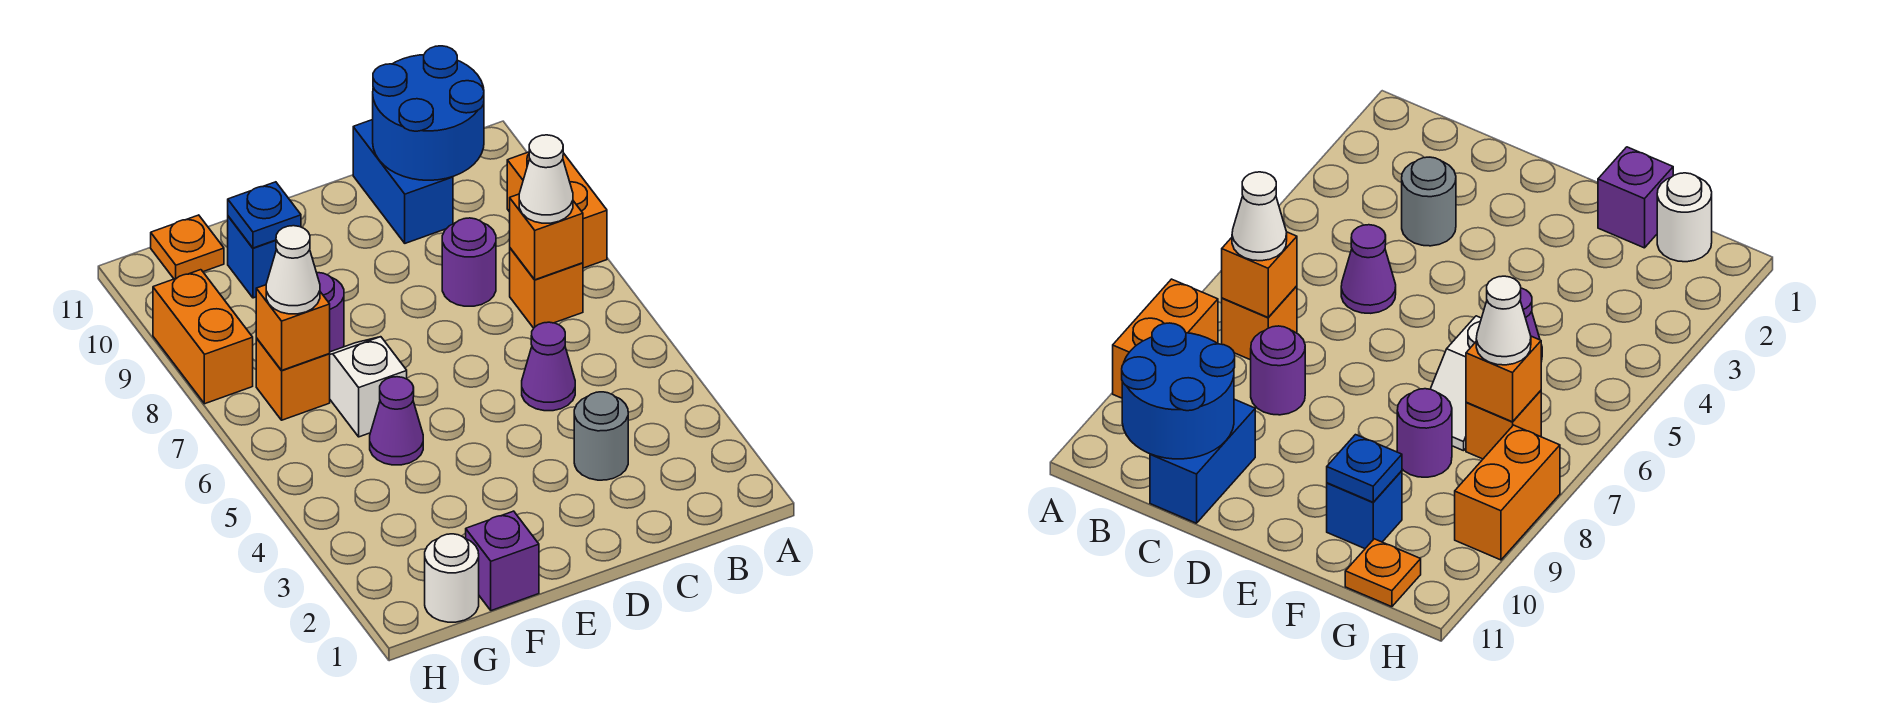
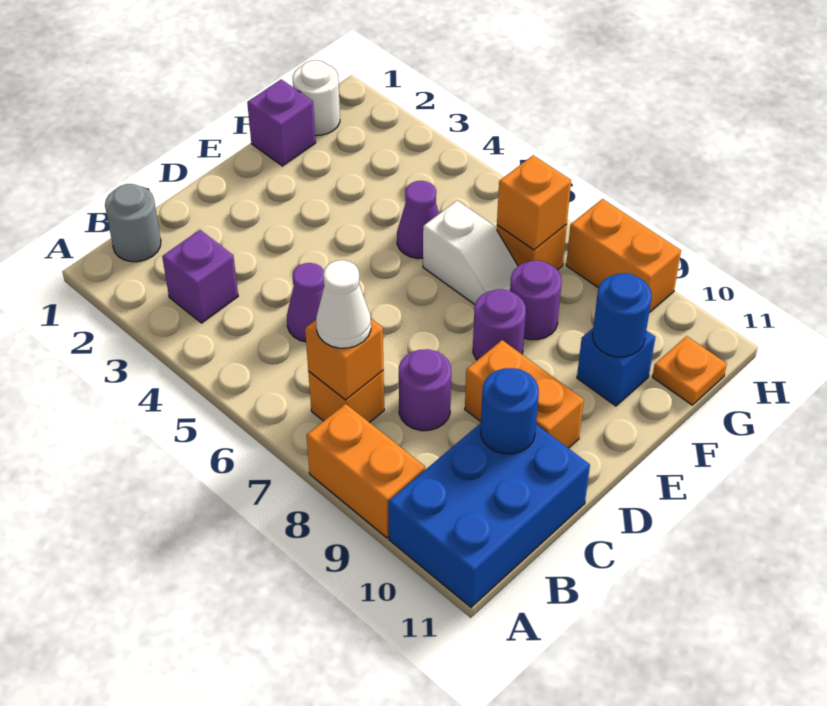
none -> purple brick B3 level 1
blue round brick B10:C11 level 2 -> blue round brick C10 level 2
grey round brick C3 level 1 -> grey round brick B1 level 1
blue brick C10:C11 level 1 -> blue brick A10:C11 level 1
none -> orange brick D9:D10 level 1
none -> purple round brick E8 level 1
blue plate F10 level 2 -> blue round brick F10 level 2
white cone G7 level 3 -> none

